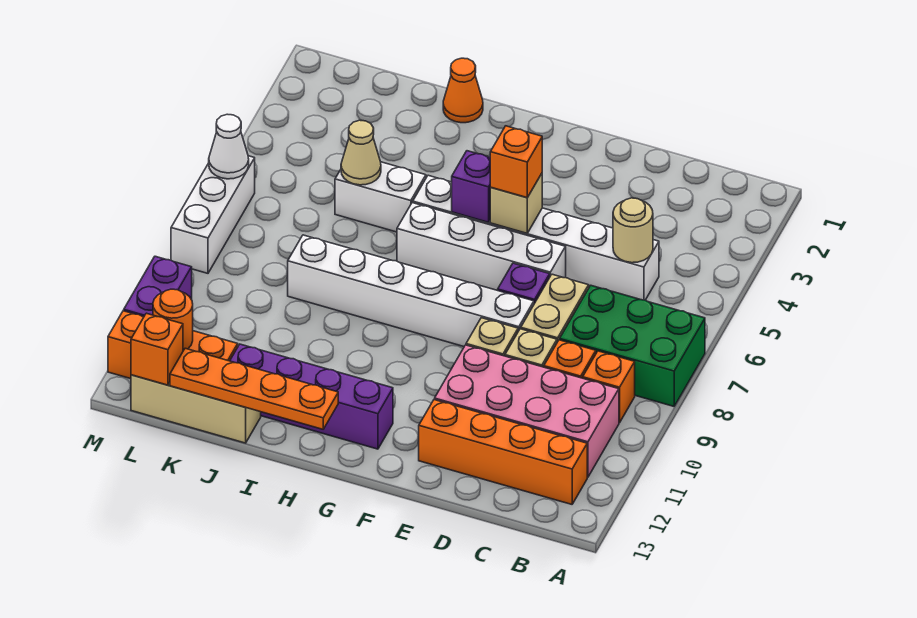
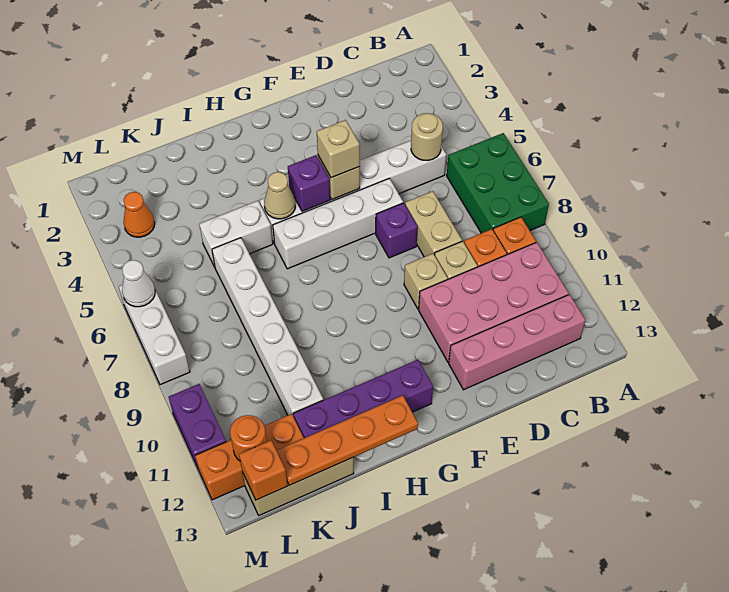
green brick A7:C8 level 1 -> green brick A6:B8 level 1
orange brick B12:E12 level 1 -> pink brick B12:E12 level 1
white brick E8:J8 level 1 -> white brick J6:J11 level 1
orange brick F5 level 3 -> tan brick F5 level 3
orange cone I1 level 1 -> orange cone L3 level 1
tan cone J5 level 2 -> tan cone H5 level 2

